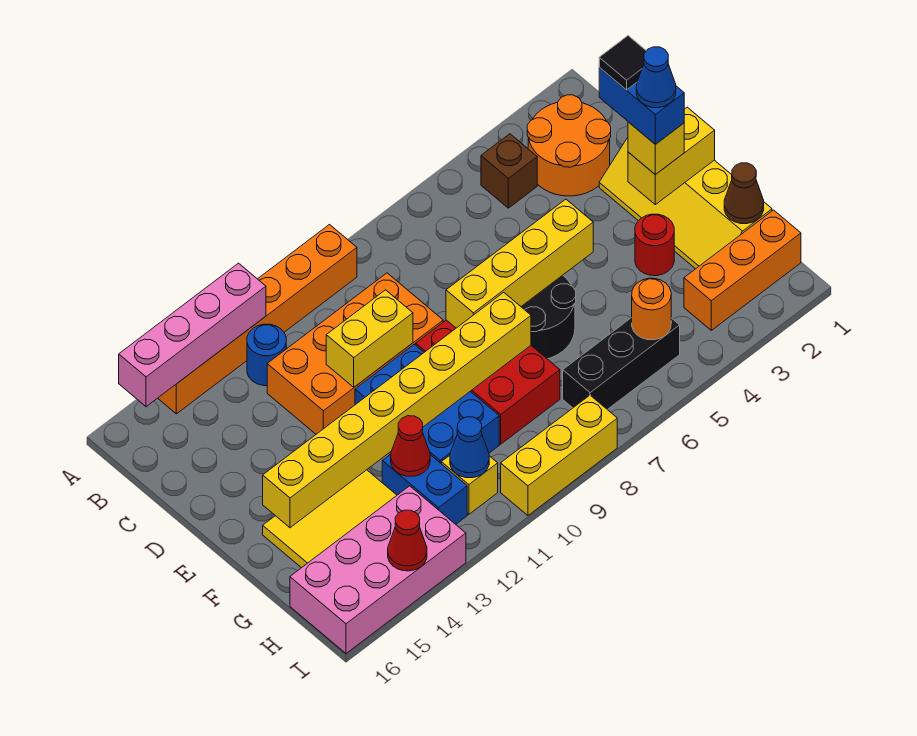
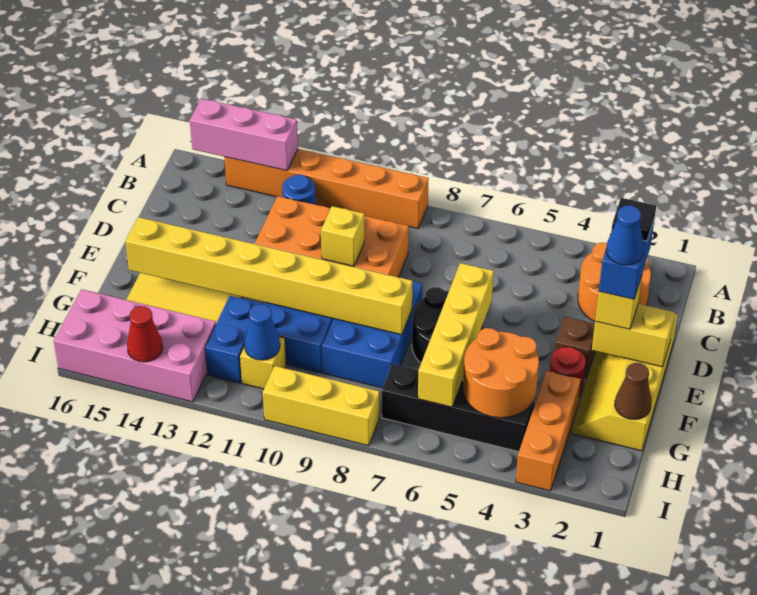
pink brick A12:A15 level 2 -> pink brick A13:A15 level 2
brown brick B4 level 1 -> brown brick E3 level 1
yellow brick D10:D11 level 2 -> yellow brick D10 level 2
yellow brick E5:E8 level 2 -> yellow brick E6:H6 level 2
red brick E8:G9 level 1 -> blue brick E8:G9 level 1
red cone G12 level 2 -> none
orange brick H1:H3 level 1 -> orange brick G3:I3 level 1
black brick H5:H7 level 1 -> black brick H4:H7 level 1
orange round brick H5 level 2 -> orange round brick G4:H5 level 2

